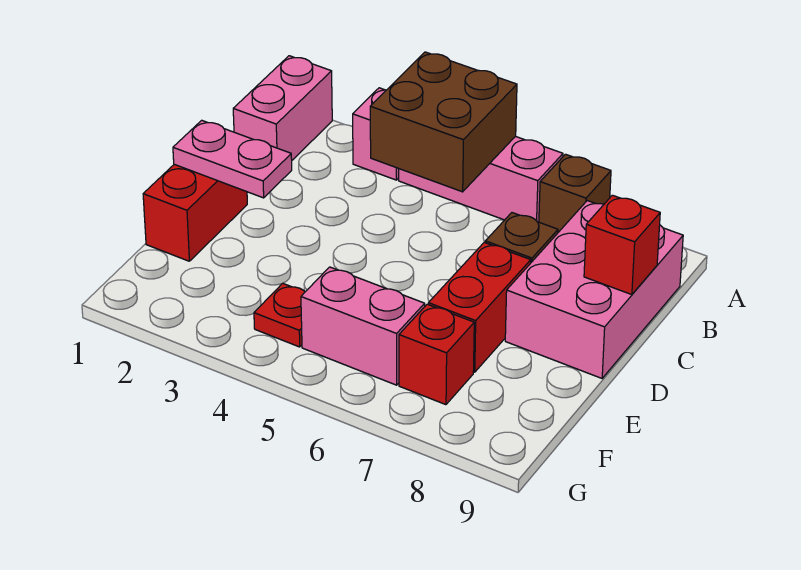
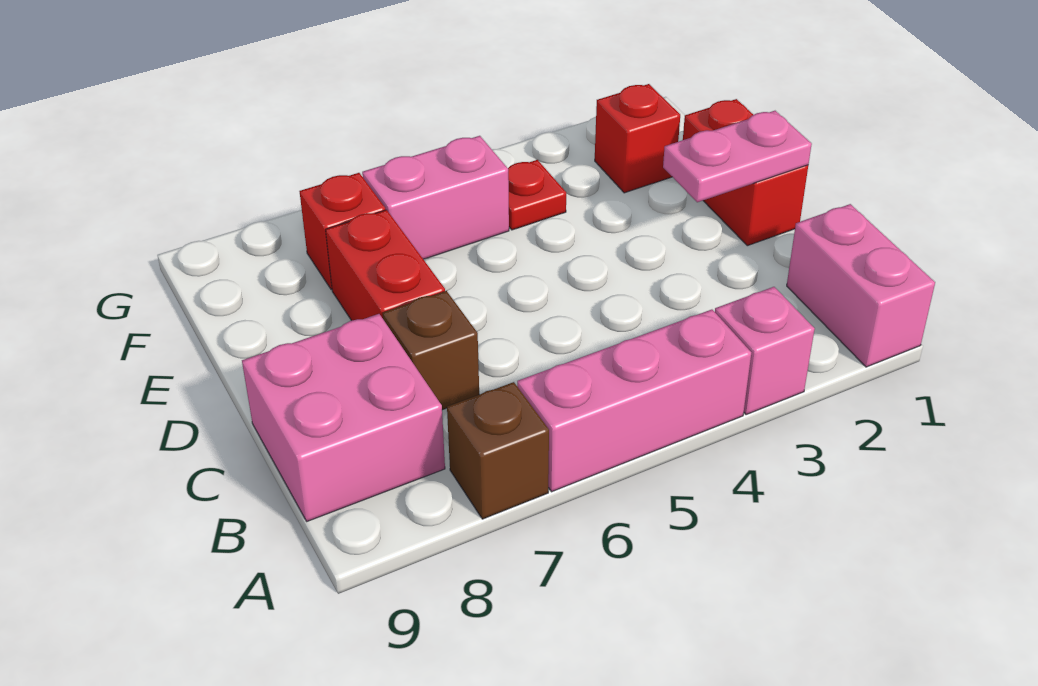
brown brick A4:B5 level 2 -> none
pink brick B8:D9 level 1 -> pink brick B8:C9 level 1
red brick C9 level 2 -> red brick F2 level 1

